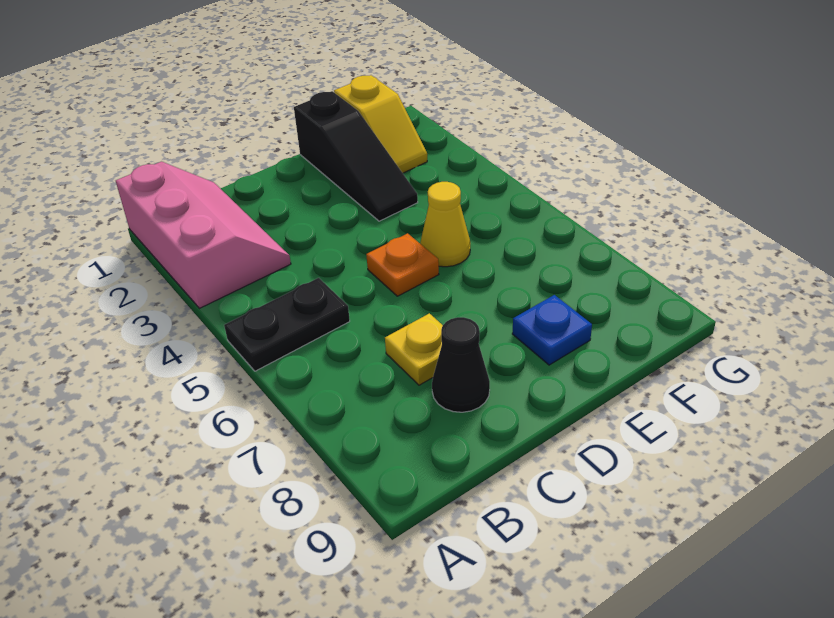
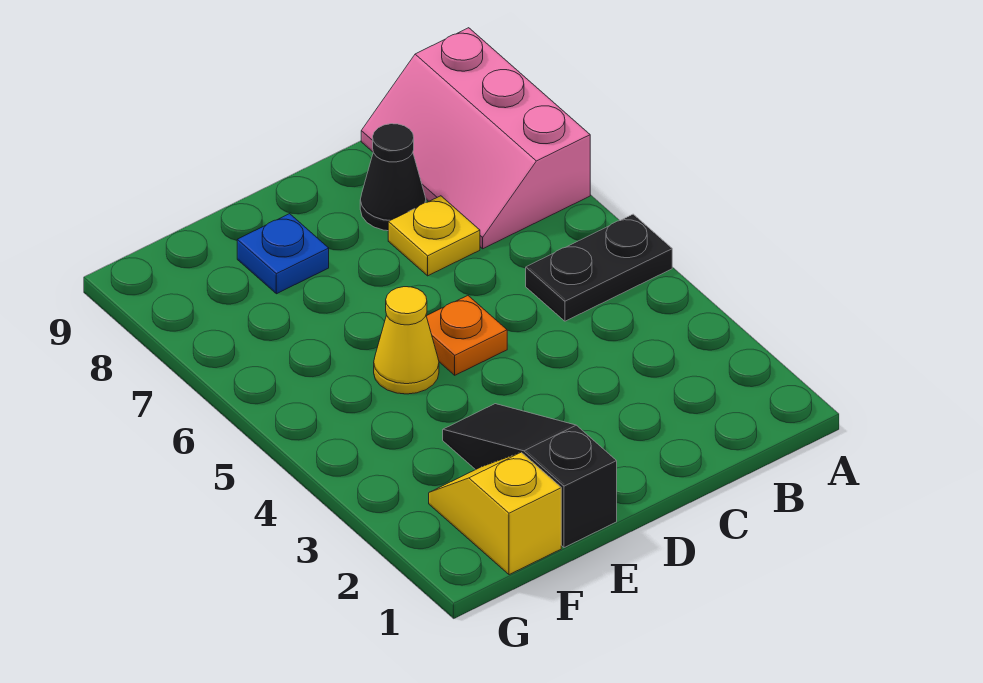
pink slope A1:B3 level 1 top A -> pink slope A7:B9 level 1 top A

